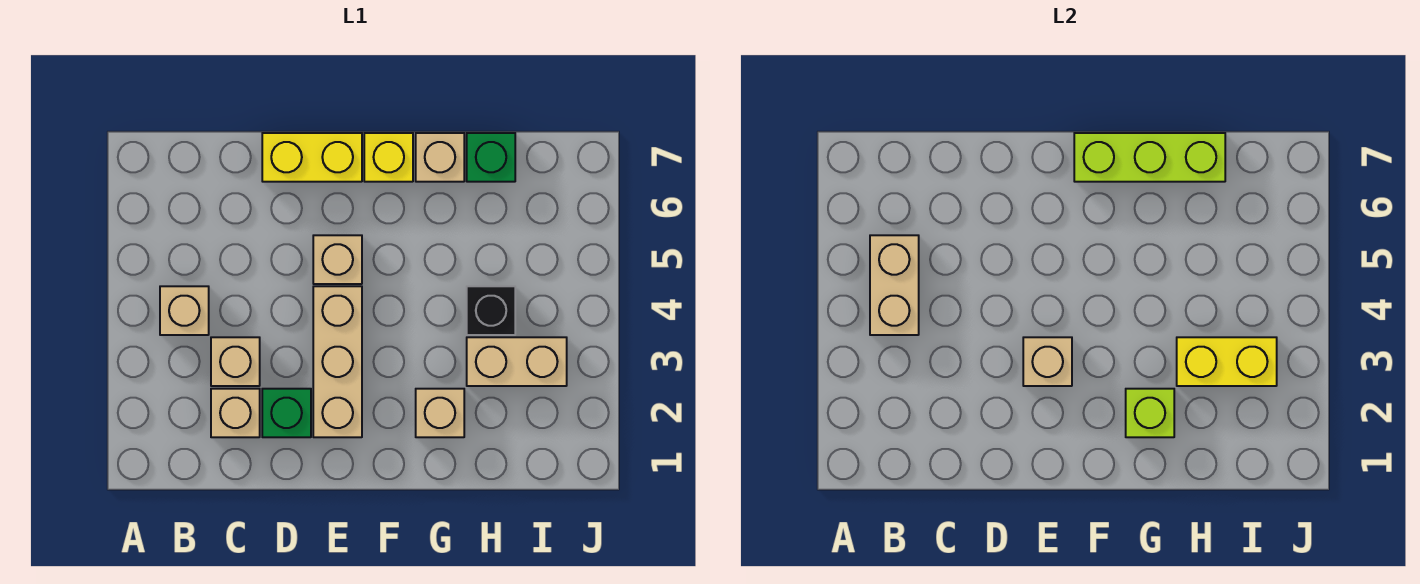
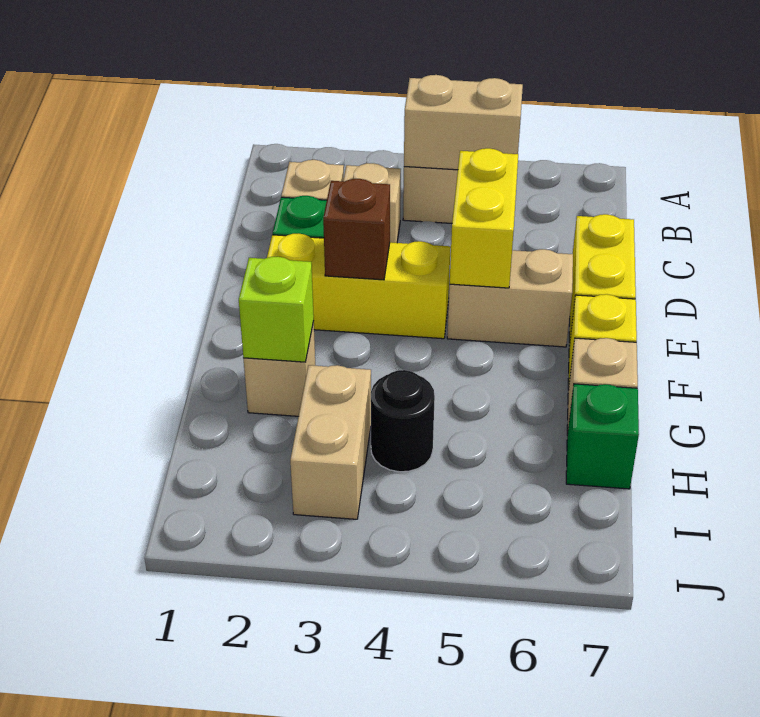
tan brick E2:E4 level 1 -> yellow brick E2:E4 level 1
tan brick E3 level 2 -> brown brick E3 level 2
tan brick E5 level 1 -> tan brick E5:E6 level 1
lime brick F7:H7 level 2 -> none
yellow brick H3:I3 level 2 -> yellow brick D5:E5 level 2
black brick H4 level 1 -> black round brick H4 level 1

